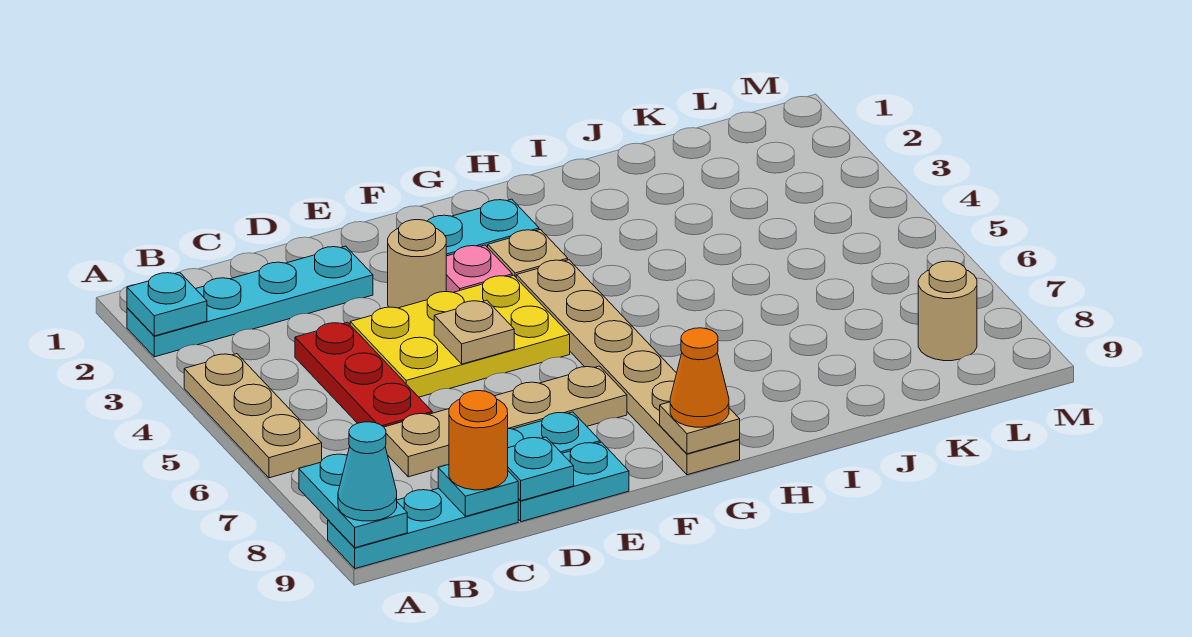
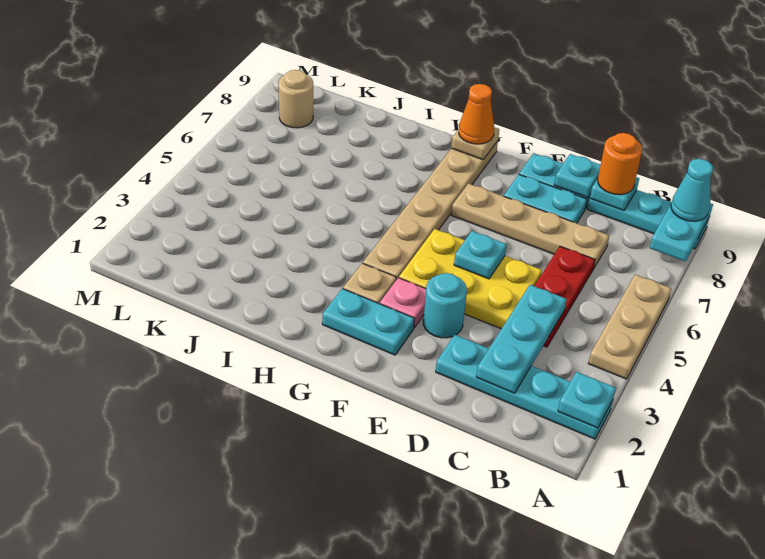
none -> cyan plate C2:C4 level 2
tan round brick E3 level 1 -> cyan round brick E3 level 1
tan plate E5 level 2 -> cyan plate E5 level 2

